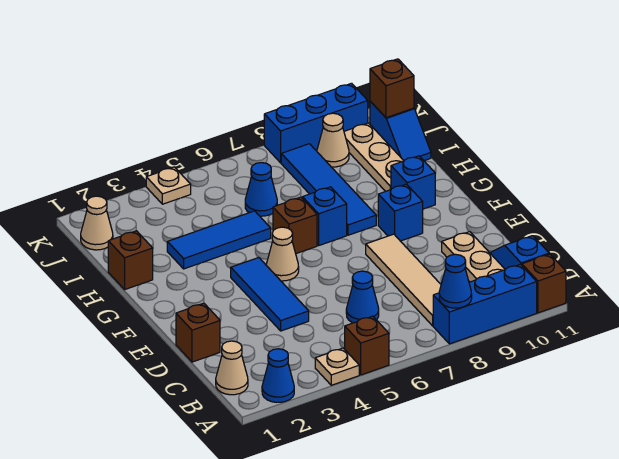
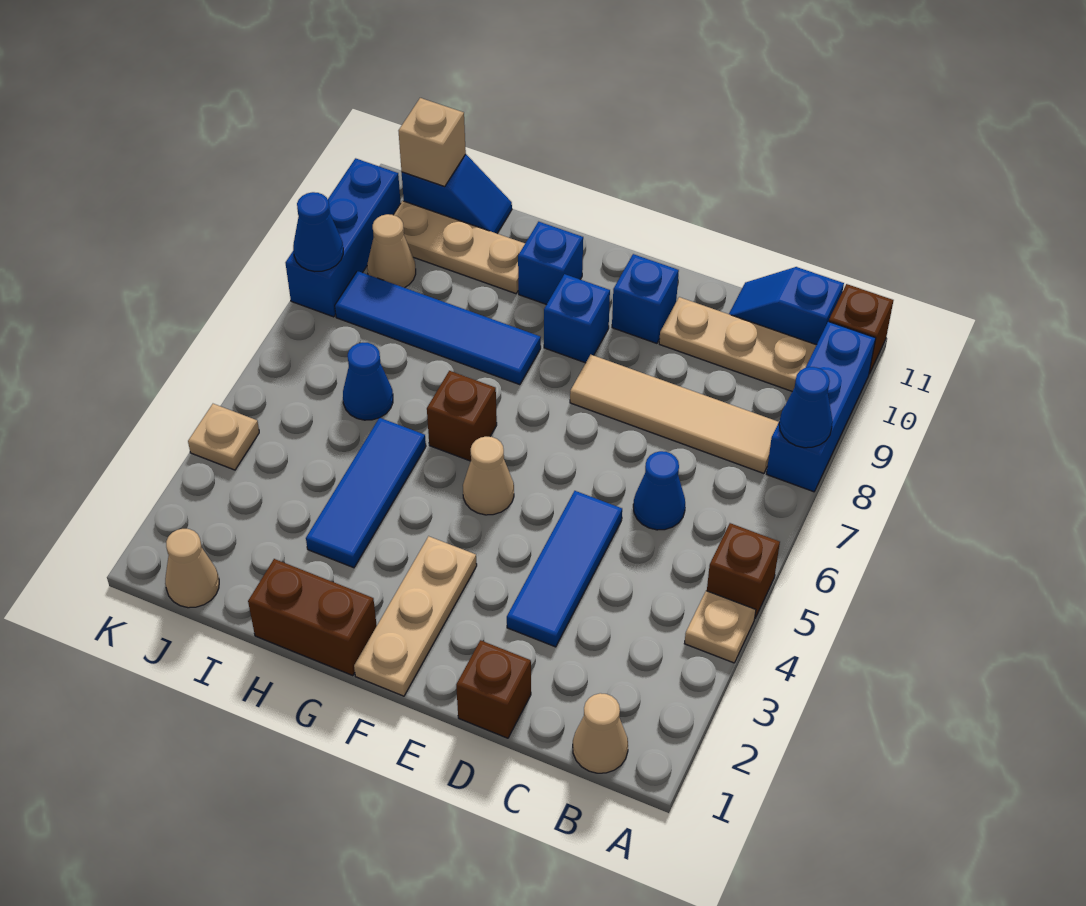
blue cone A2 level 1 -> blue cone K8 level 2
blue tile D4:F4 level 1 -> blue tile D3:D5 level 1
none -> tan plate F1:F3 level 1
blue brick G7 level 1 -> blue brick E10 level 1
brown brick H1 level 1 -> brown brick G1:H1 level 1
brown brick J11 level 2 -> tan brick J11 level 2

